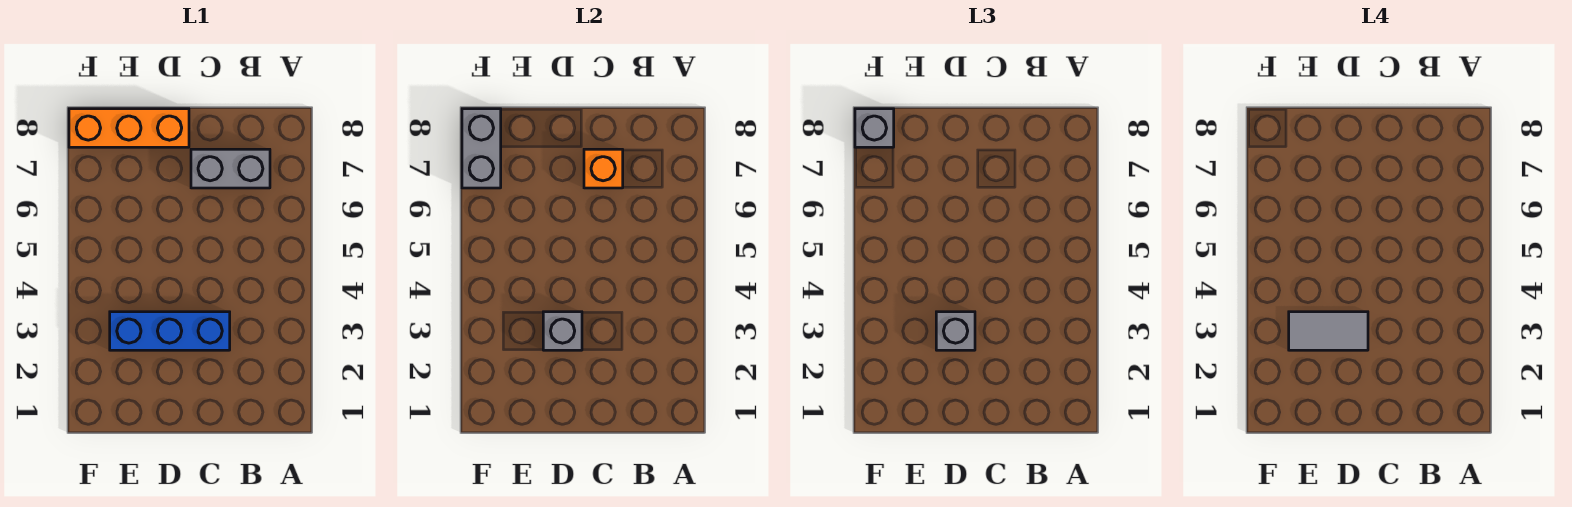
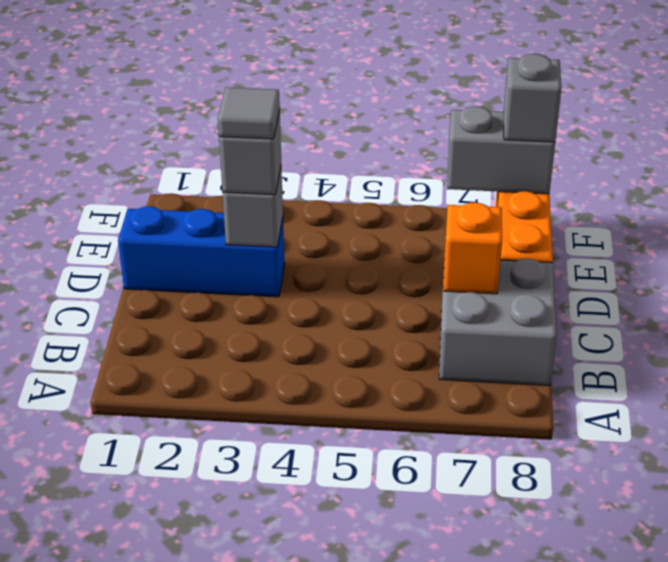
grey brick B7:C7 level 1 -> grey brick B7:C8 level 1
blue brick C3:E3 level 1 -> blue brick D1:D3 level 1
grey tile D3:E3 level 4 -> grey tile D3 level 4

